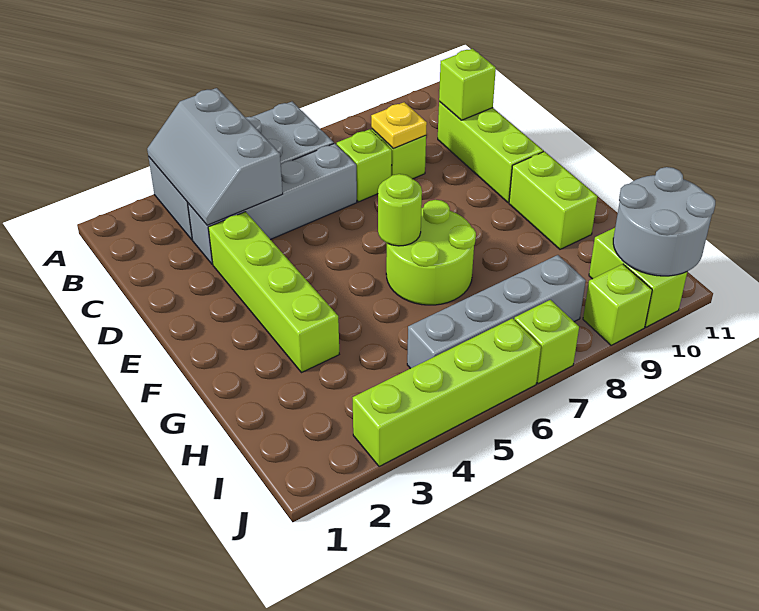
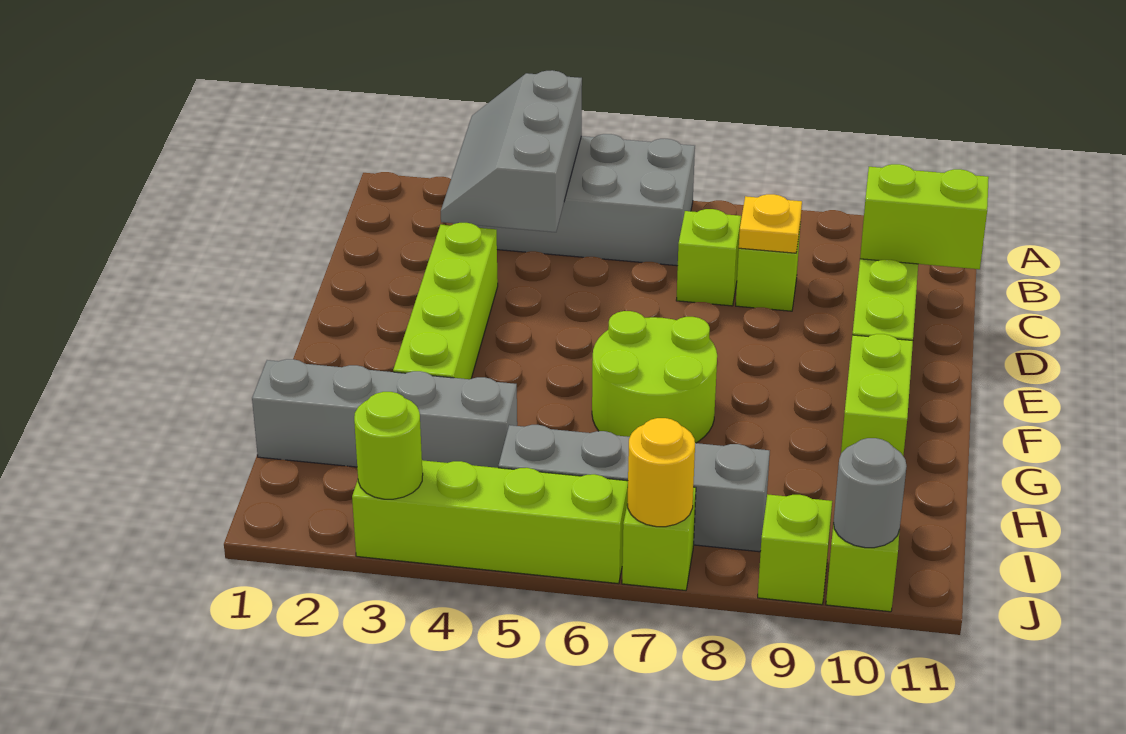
grey brick C3:C6 level 1 -> grey brick H1:H4 level 1
lime brick C10 level 2 -> lime brick C10:C11 level 2
lime round brick F6 level 2 -> lime round brick J3 level 2
grey round brick I10:J11 level 2 -> grey round brick J10 level 2
none -> yellow round brick J7 level 2

